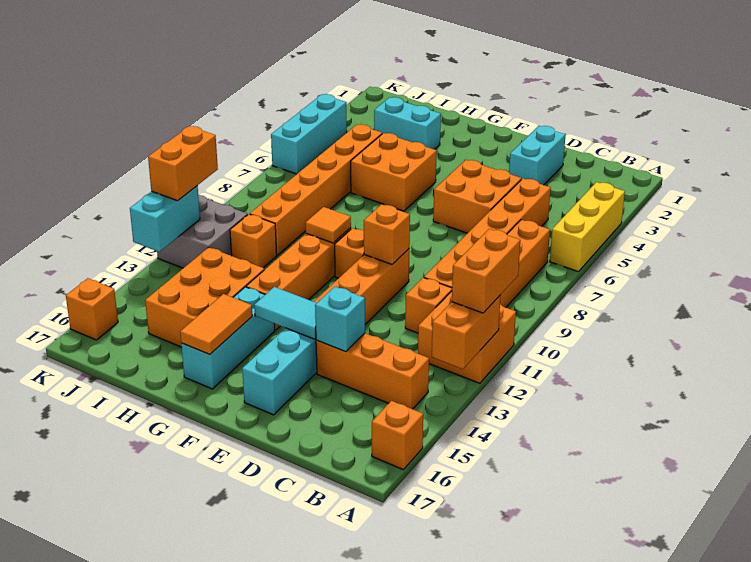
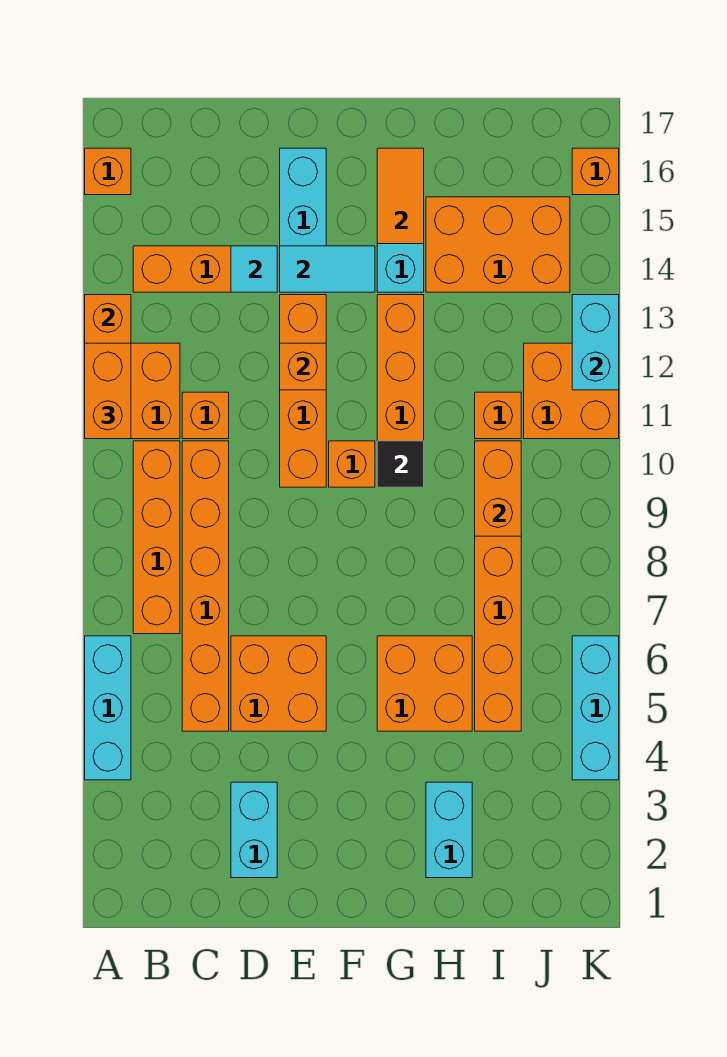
yellow brick A4:A6 level 1 -> cyan brick A4:A6 level 1
cyan brick D14 level 2 -> cyan tile D14 level 2
orange brick E10 level 2 -> orange brick E12 level 2
orange tile G10 level 2 -> black tile G10 level 2
cyan brick H3:I3 level 1 -> cyan brick H2:H3 level 1
orange brick H13:I15 level 1 -> orange brick H14:J15 level 1
grey brick J11:K12 level 1 -> orange brick J11:K12 level 1
orange brick K11:K12 level 3 -> orange brick I9:I10 level 2

